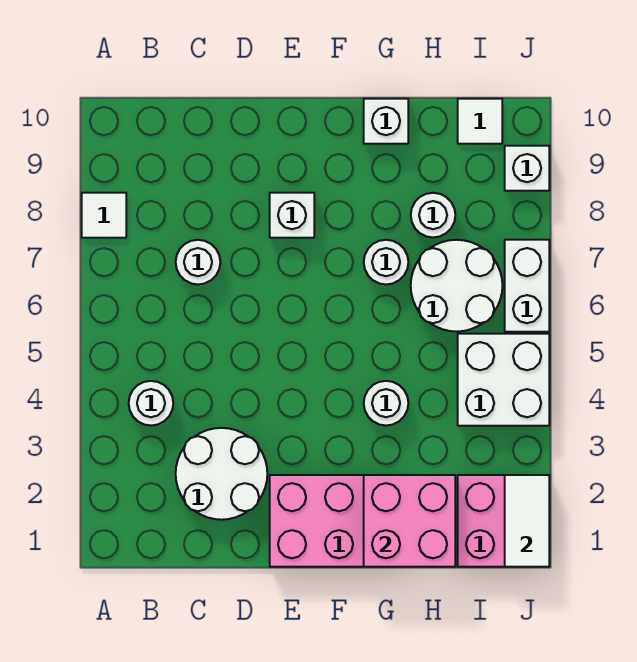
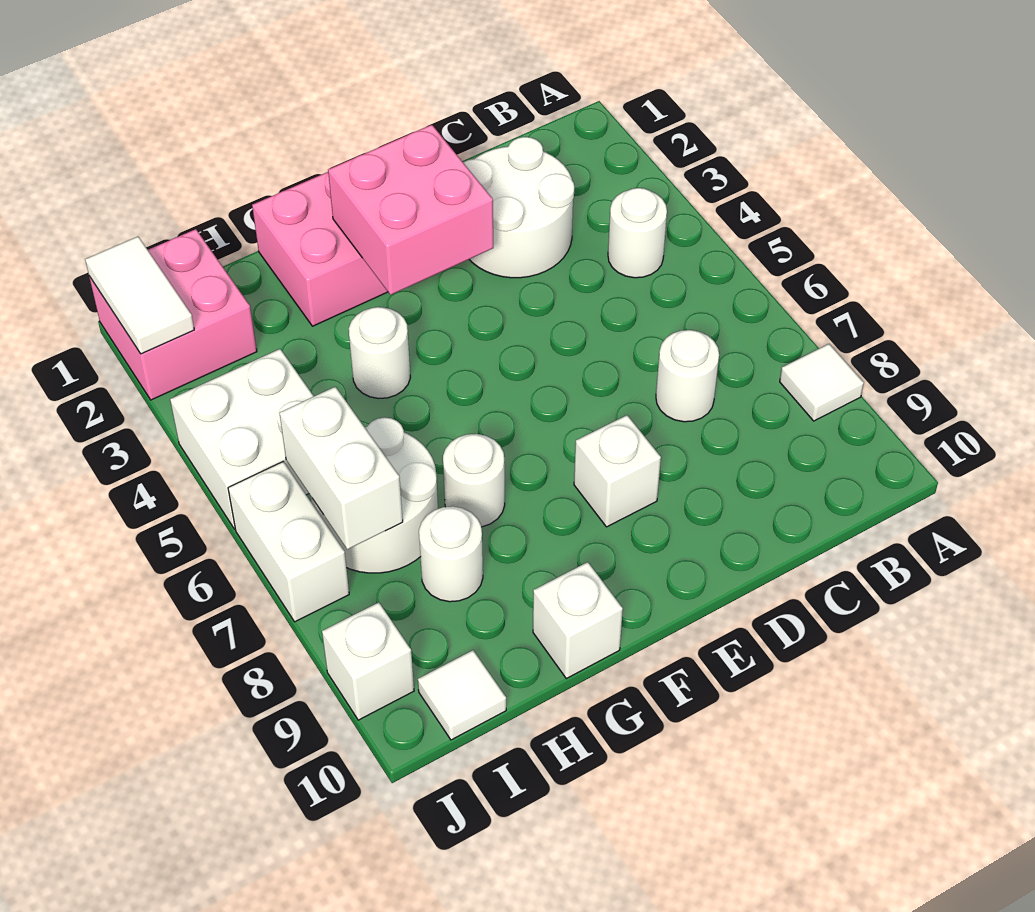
pink brick G1:H2 level 2 -> pink brick E2:F3 level 2
none -> white brick I6:I7 level 2

